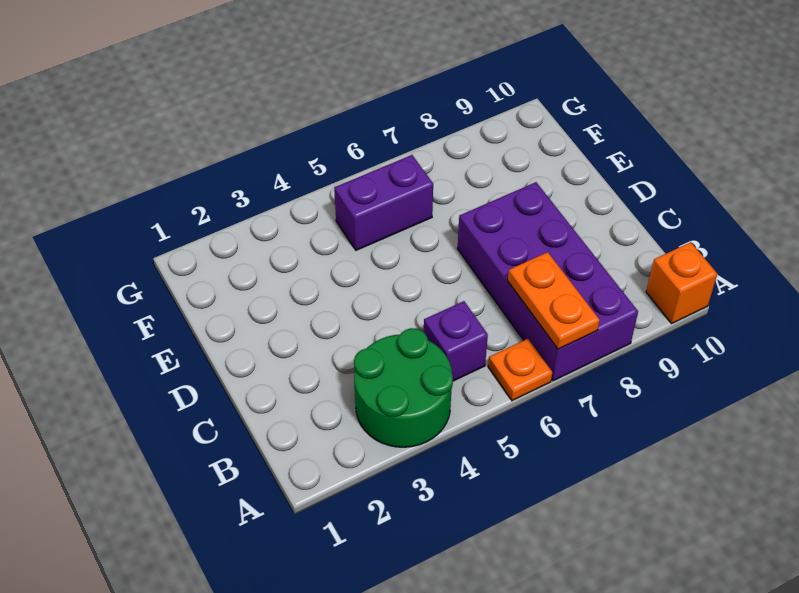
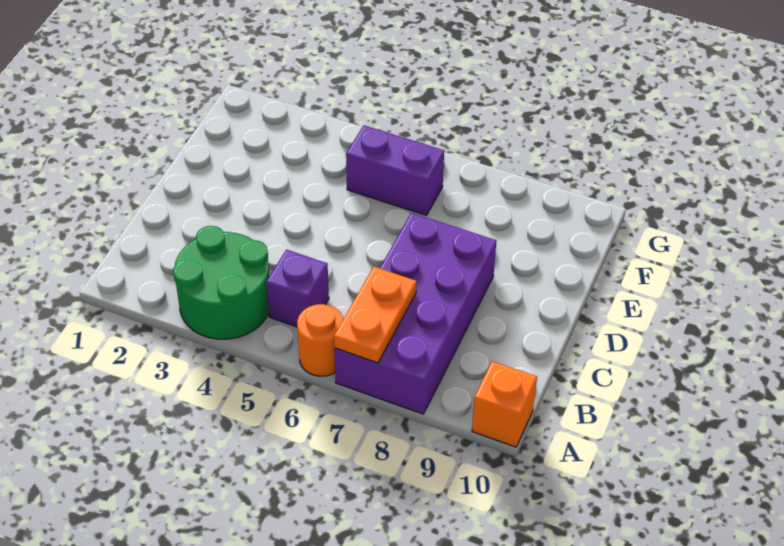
orange plate A6 level 1 -> orange round brick A6 level 1

